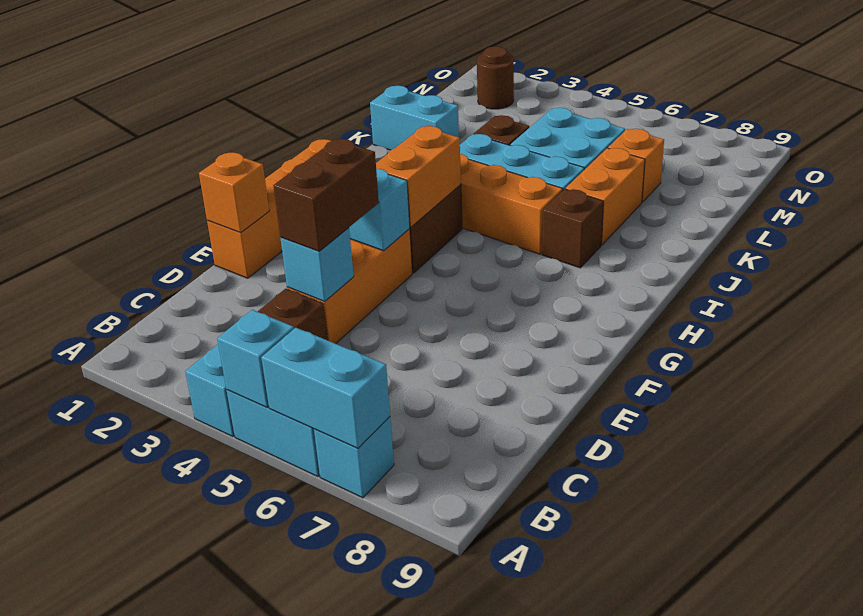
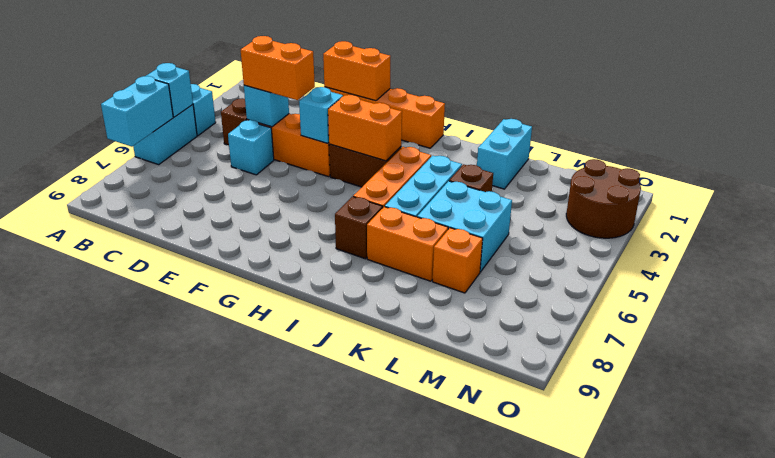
cyan brick A7 level 1 -> cyan brick D5 level 1
brown brick D4:E4 level 3 -> orange brick D4:E4 level 3
orange brick E1 level 2 -> orange brick E1:F1 level 2
brown round brick N2 level 1 -> brown round brick N2:O3 level 1

